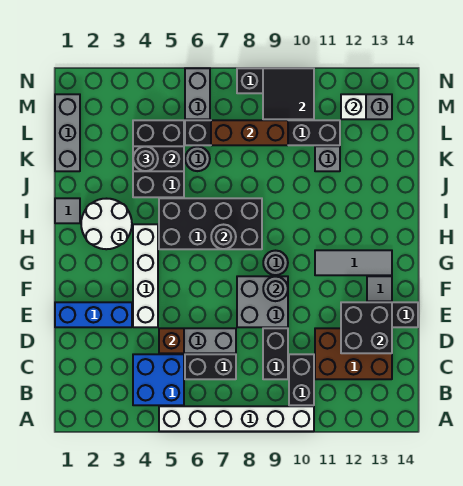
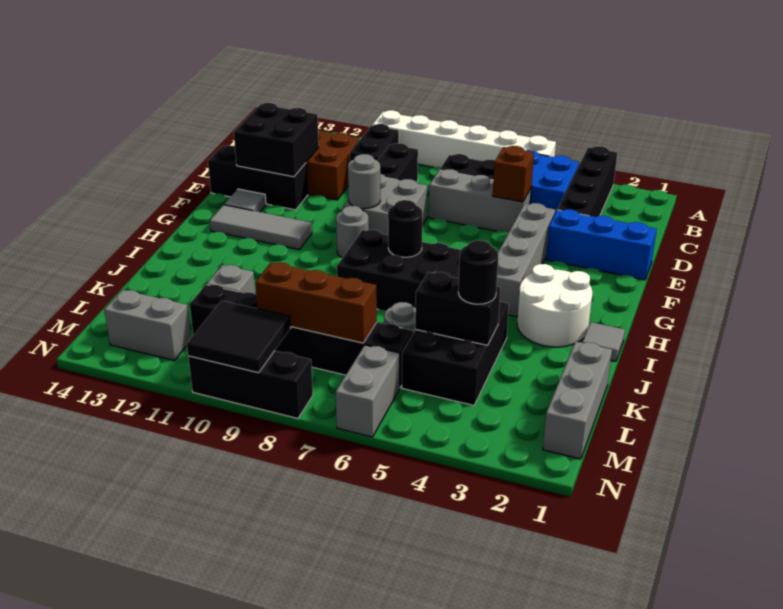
none -> black brick A3:D3 level 1
white brick E4:H4 level 1 -> grey brick E4:H4 level 1
white brick M12 level 2 -> none

